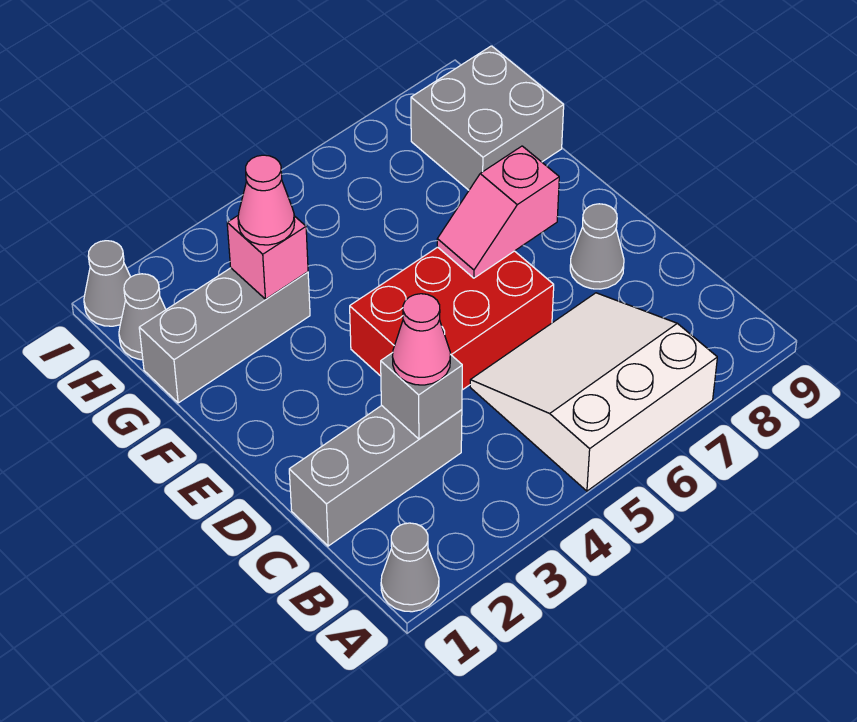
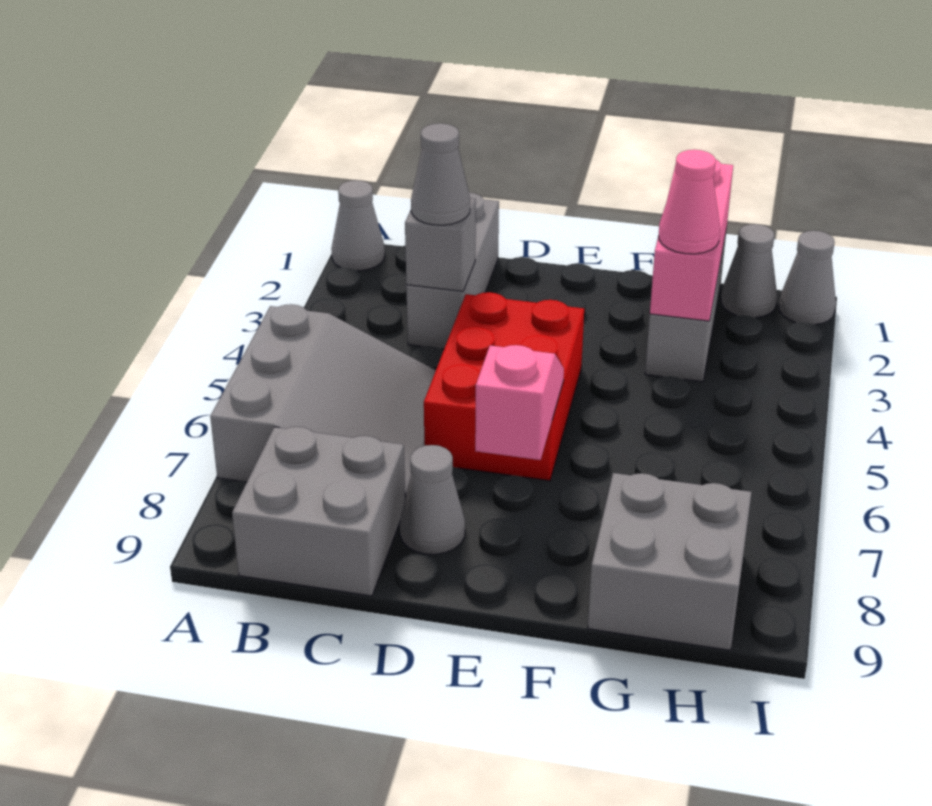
white slope A5:C7 level 1 top A -> grey slope A5:C7 level 1 top A
none -> grey brick B8:C9 level 1
pink cone C3 level 3 -> grey cone C3 level 3
pink brick G3 level 2 -> pink brick G1:G3 level 2

